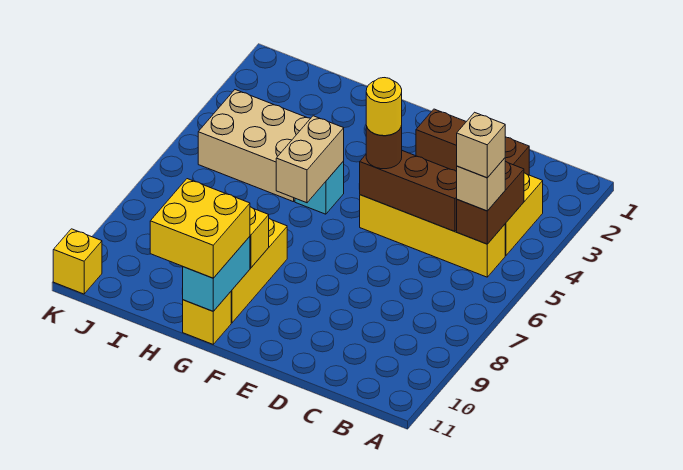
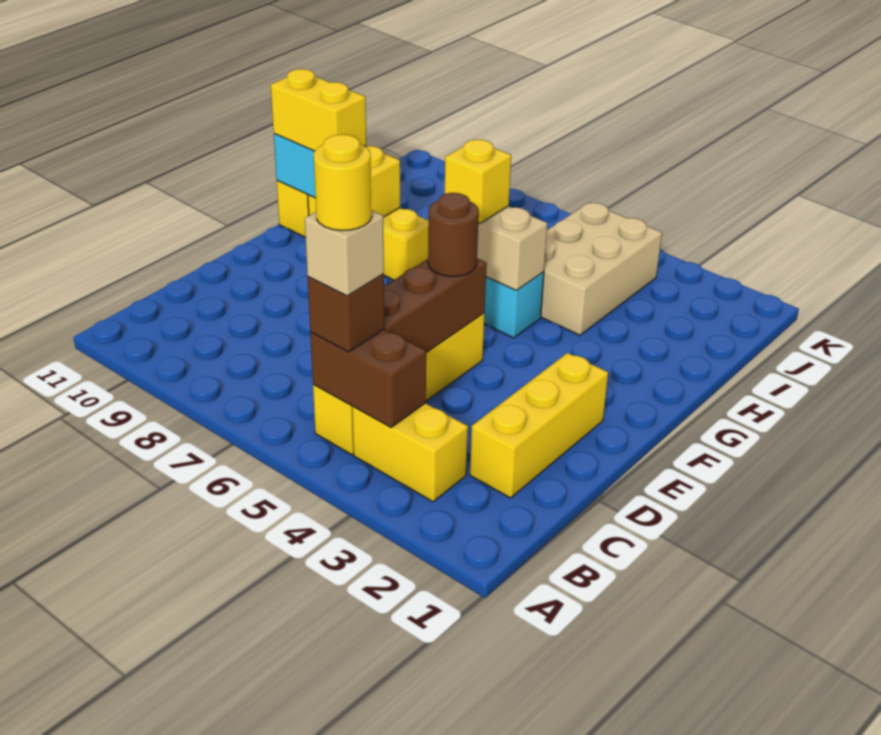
tan brick B5 level 3 -> brown brick B5 level 3
brown brick C2:E2 level 1 -> yellow brick C2:E2 level 1
yellow round brick E5 level 4 -> yellow round brick B5 level 5
yellow brick G10:H11 level 3 -> yellow brick G10:G11 level 3
yellow brick K11 level 1 -> yellow brick G6 level 3

